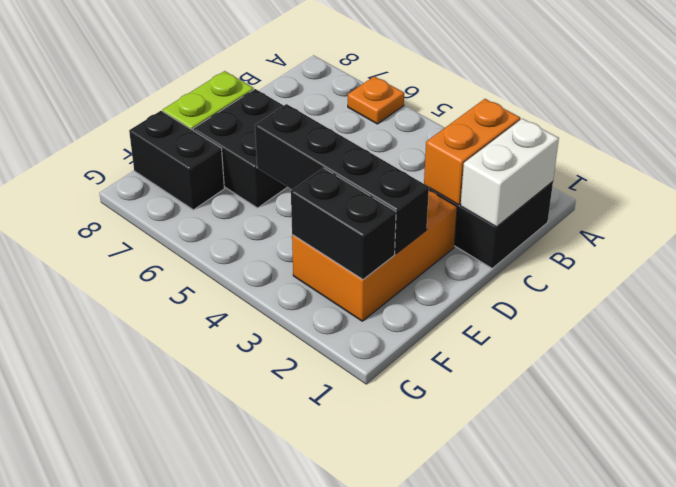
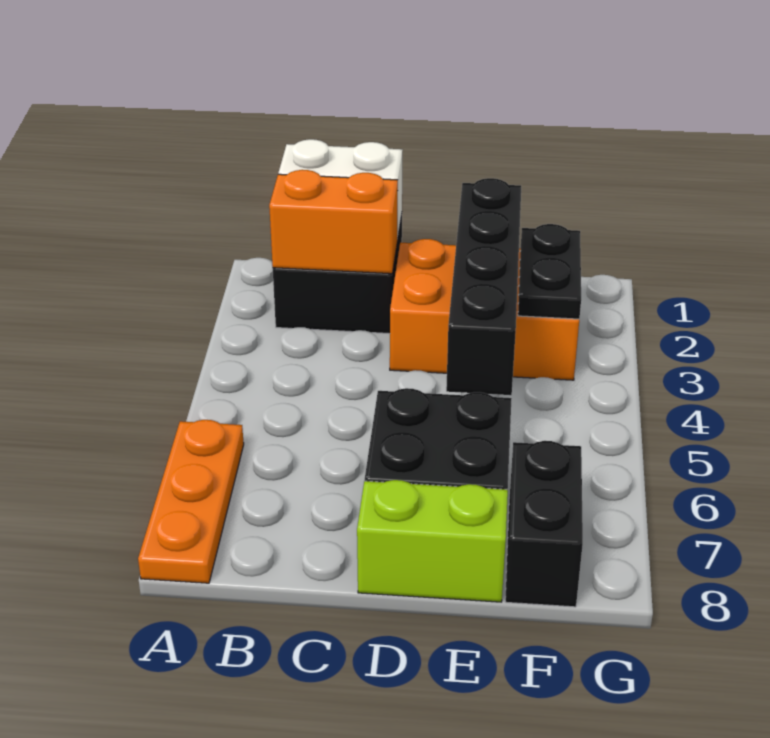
orange plate A6 level 1 -> orange plate A6:A8 level 1
black brick F2:F3 level 2 -> black plate F2:F3 level 2

